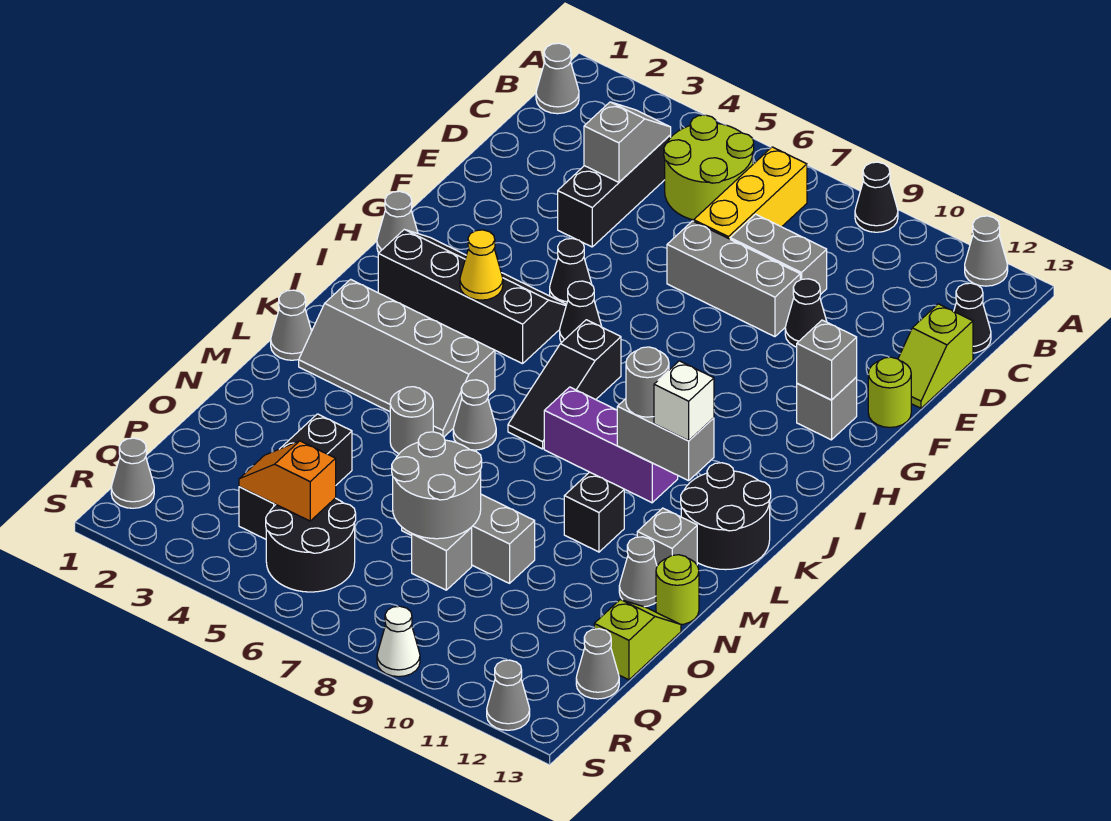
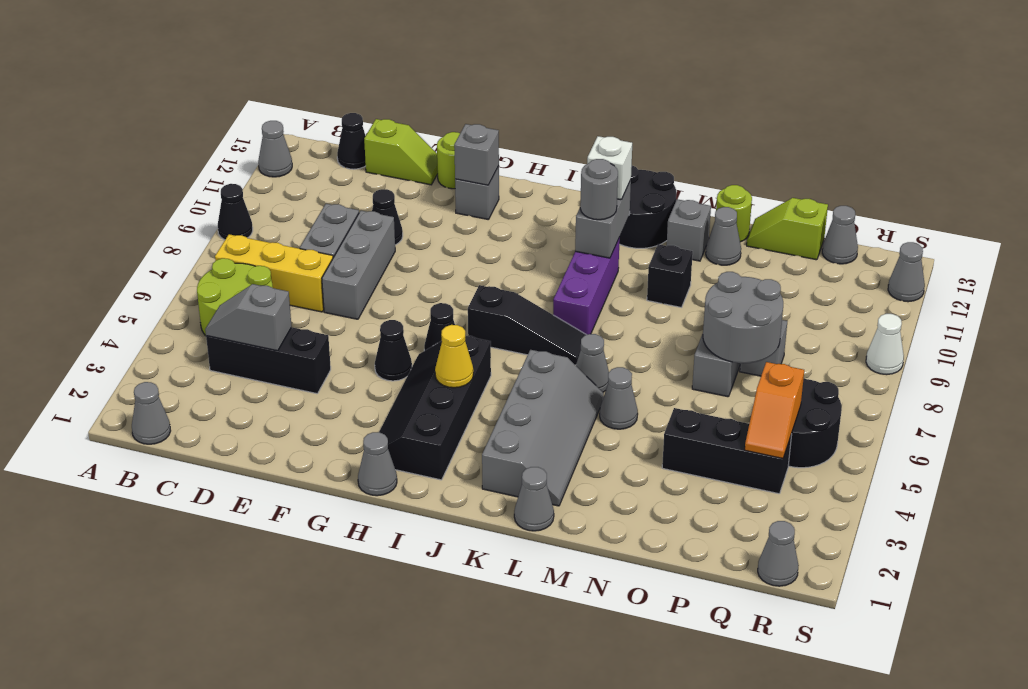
grey round brick M5 level 1 -> grey cone M5 level 1

